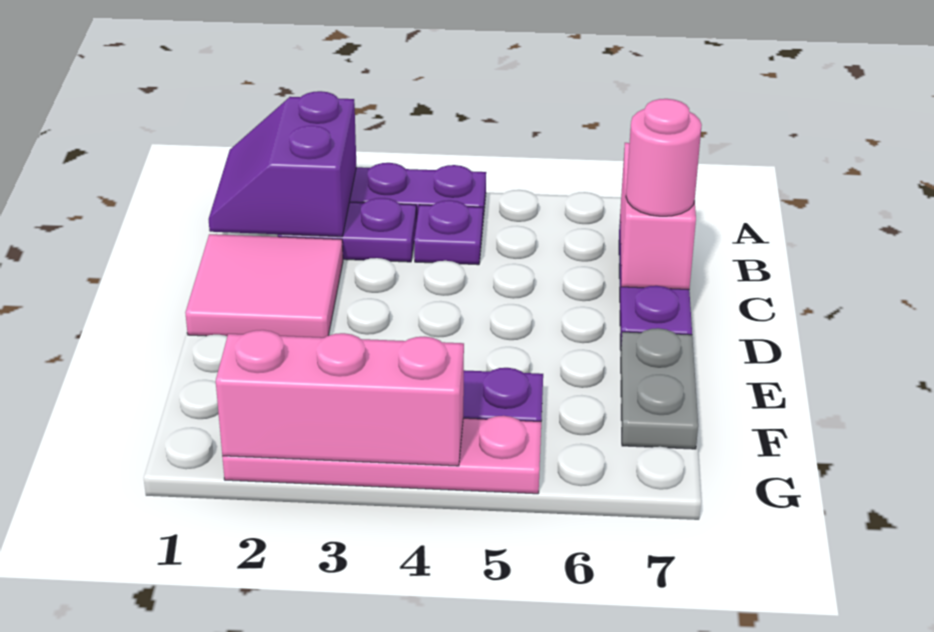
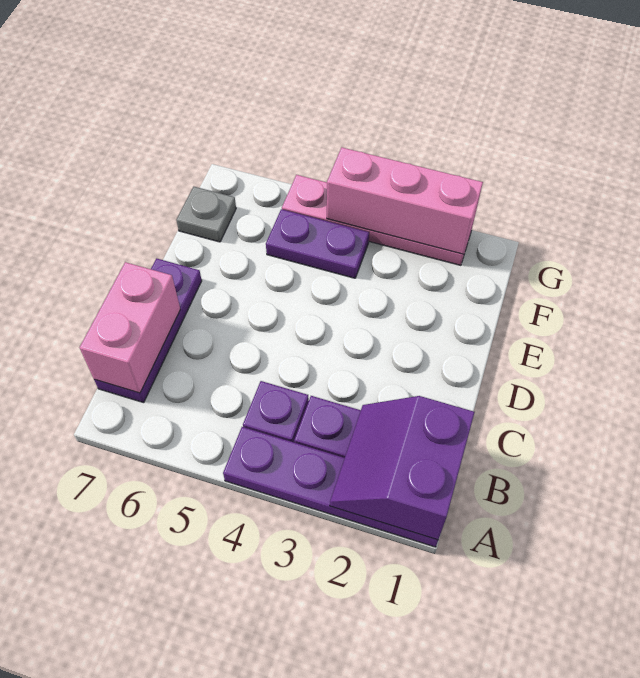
purple slope A1:B2 level 2 top 2 -> purple slope A1:B2 level 2 top 1
pink tile C1:D2 level 1 -> none
pink round brick C7 level 3 -> none
grey plate E7:F7 level 1 -> grey plate F7 level 1

